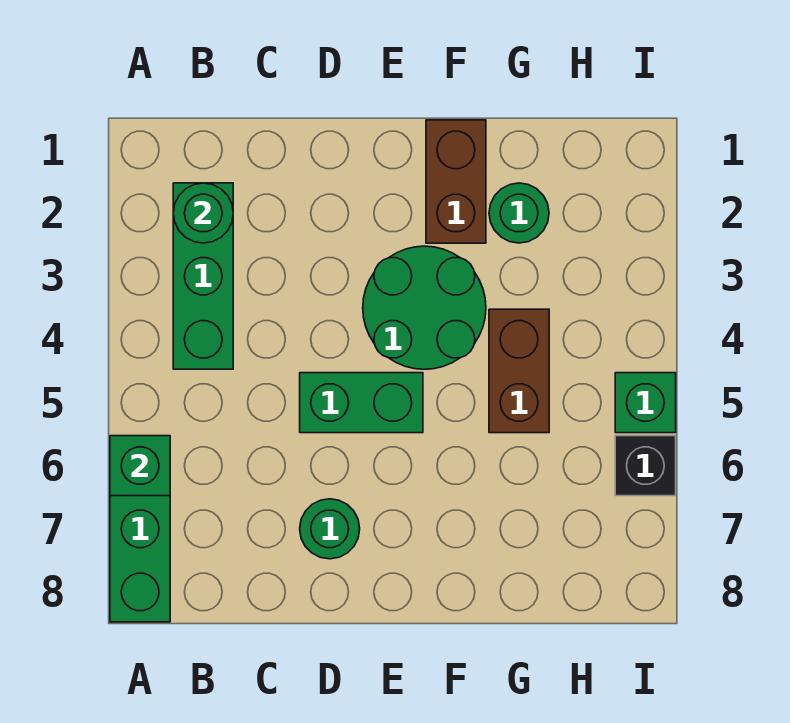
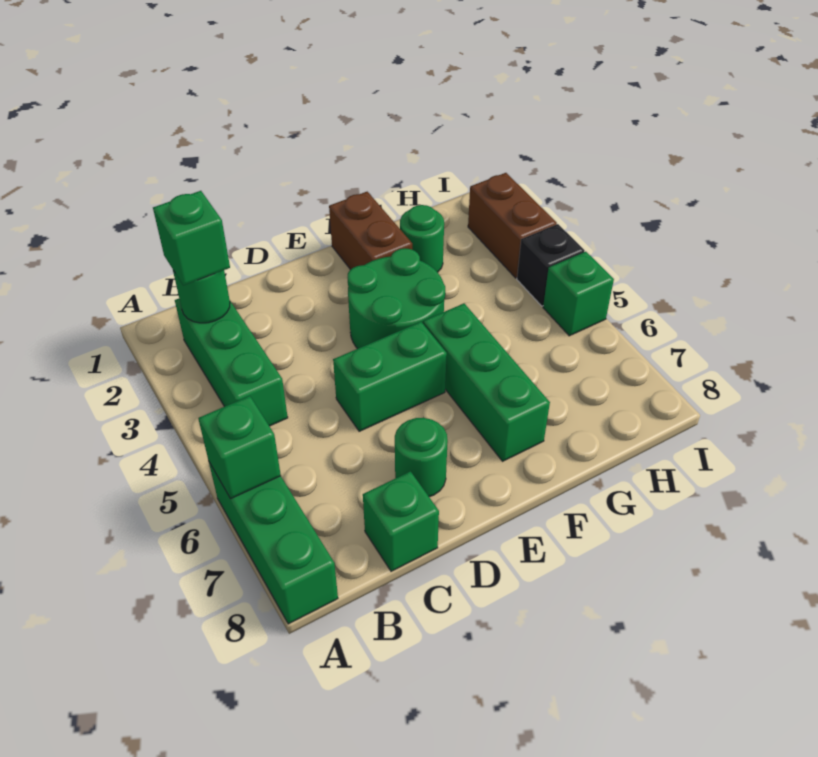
none -> green brick B2 level 3
none -> green brick C8 level 1
none -> green brick F5:F7 level 1
brown brick G4:G5 level 1 -> brown brick I2:I3 level 1
black brick I6 level 1 -> black brick I4 level 1

